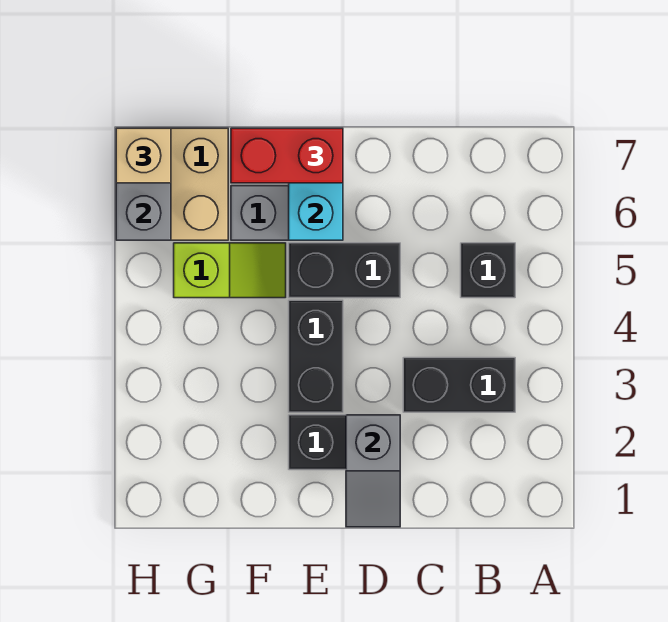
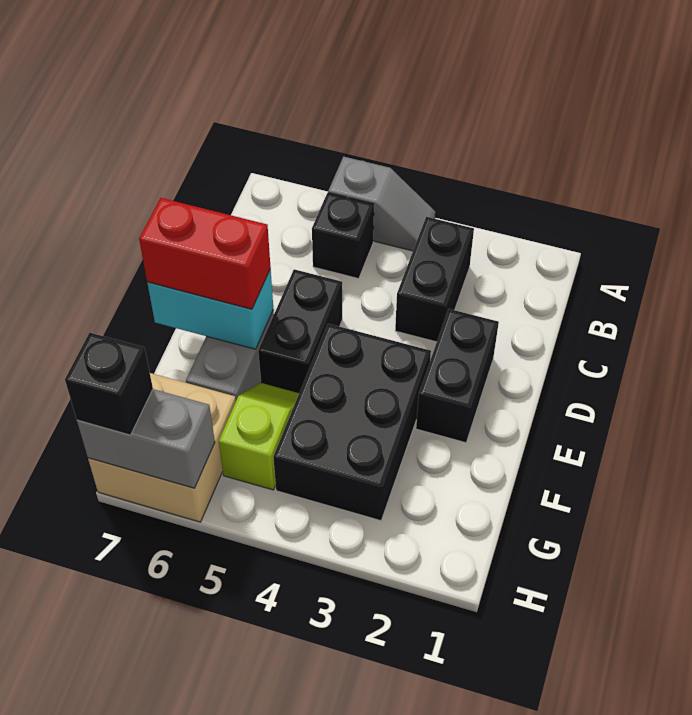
grey slope D1:D2 level 2 top 2 -> grey slope A4:A5 level 1 top 5
black brick E3:E4 level 1 -> black brick E3:G4 level 1
red brick E7:F7 level 3 -> red brick E6:E7 level 3
tan brick H7 level 3 -> black brick H7 level 3

